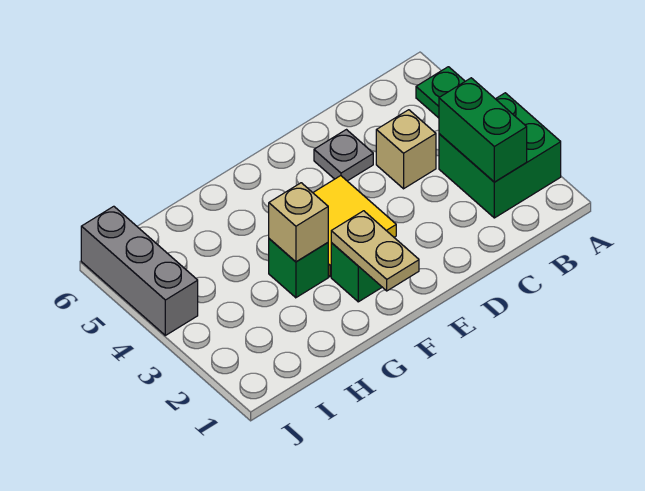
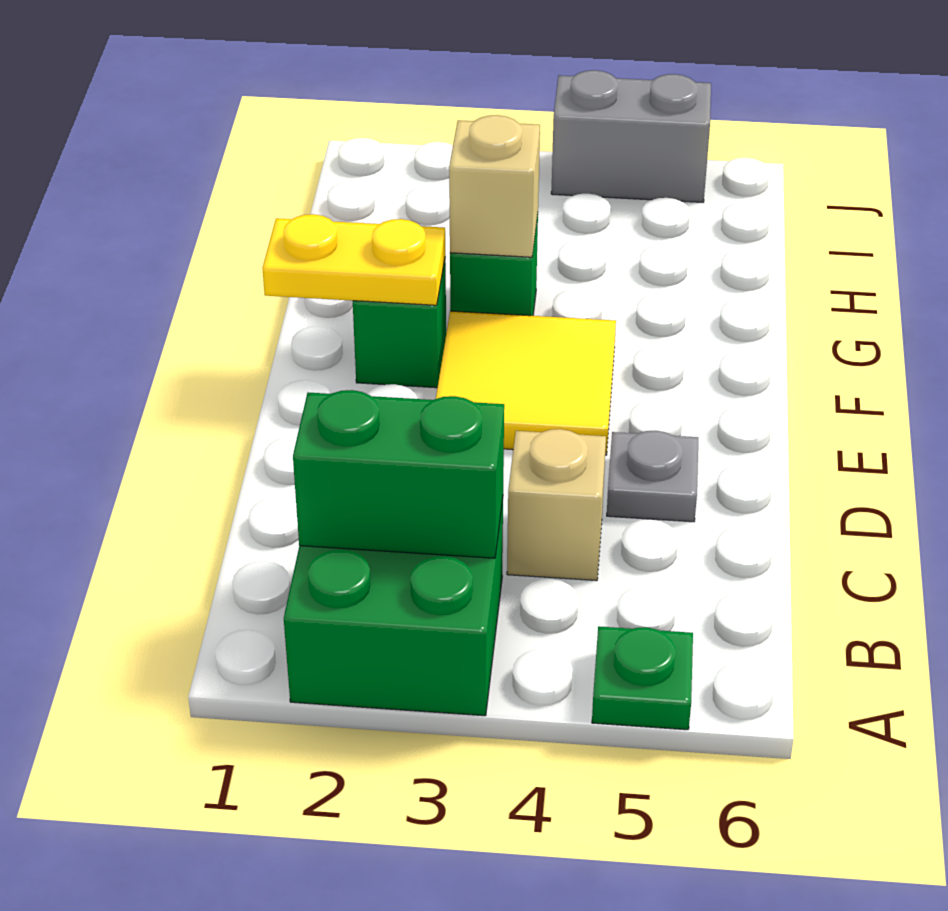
tan plate F1:F2 level 2 -> yellow plate F1:F2 level 2
grey brick J4:J6 level 1 -> grey brick J4:J5 level 1

